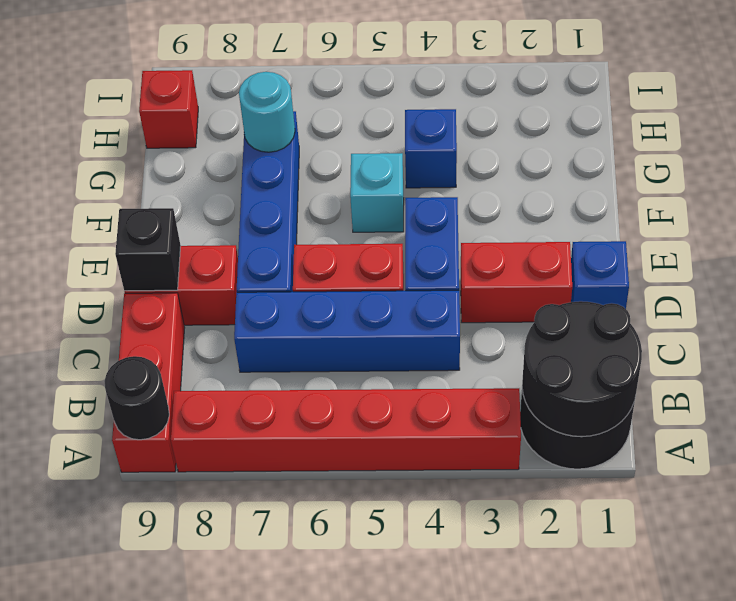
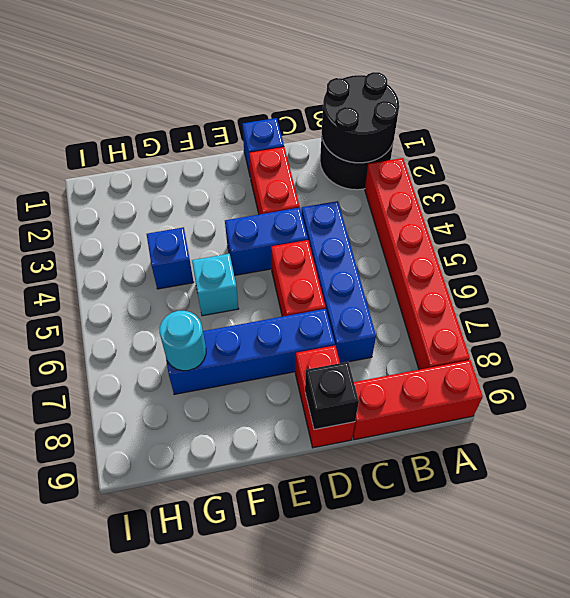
black round brick A9 level 2 -> none
red brick H9 level 1 -> none

